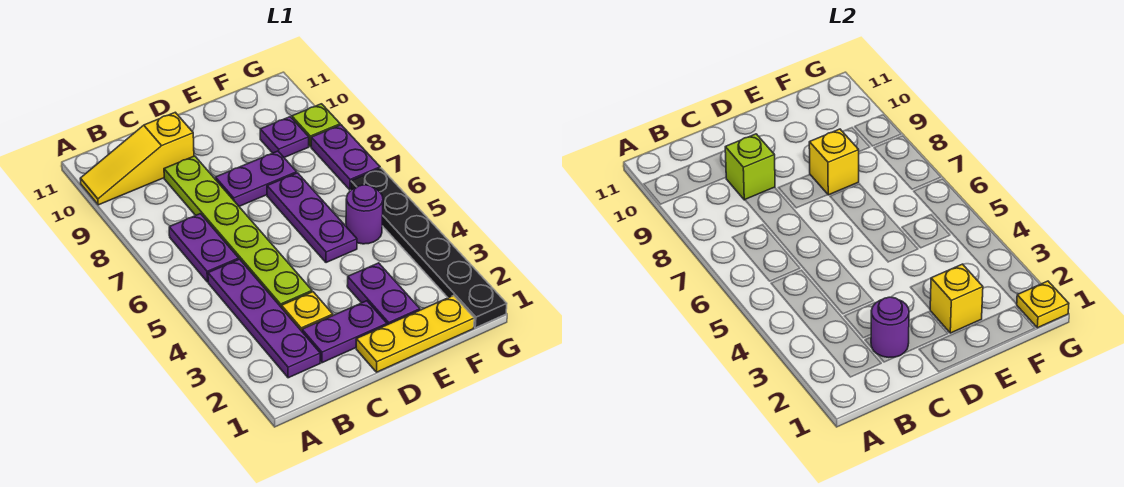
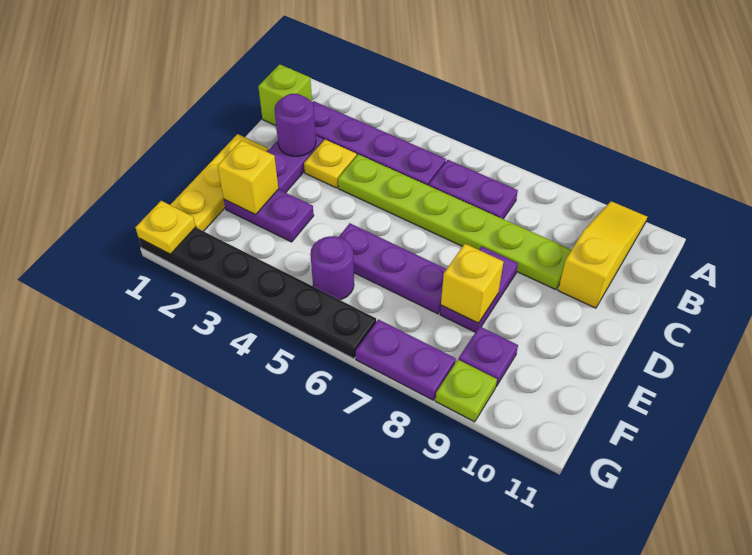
lime brick C9 level 2 -> lime brick B1 level 1

